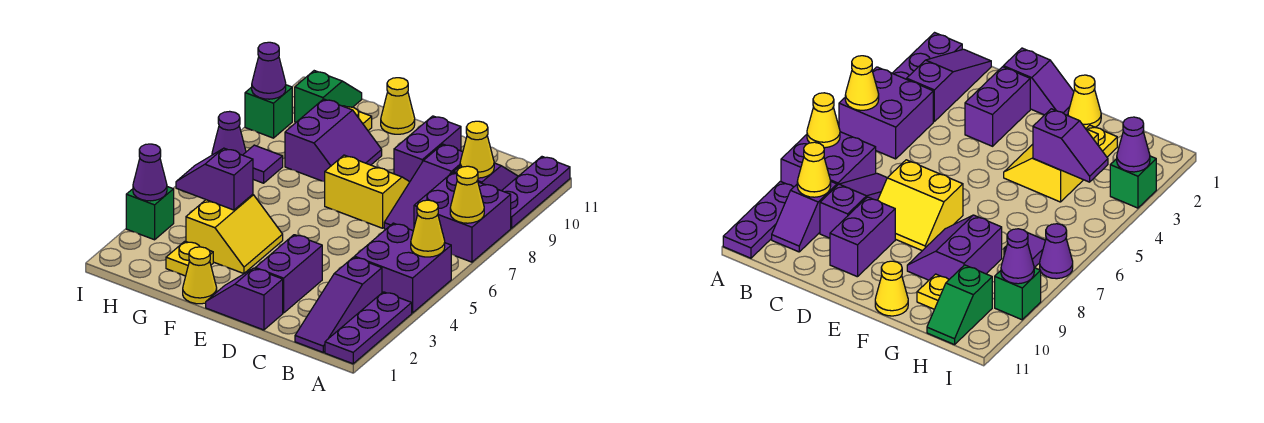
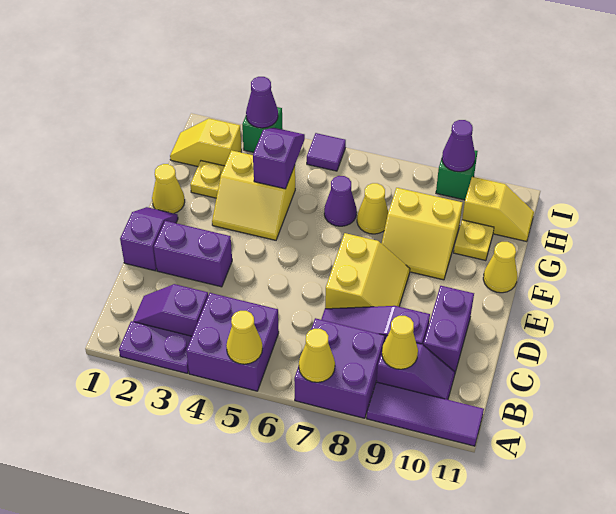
purple plate A1:A3 level 1 -> purple plate A2:A3 level 1
purple plate A9:A11 level 1 -> purple tile A9:A11 level 1
purple slope B1:B3 level 1 top 3 -> purple slope B2:B3 level 1 top 3
purple brick D9:D10 level 1 -> purple brick C10:D10 level 1
purple slope F8:G9 level 1 top G -> yellow slope F8:G9 level 1 top G
none -> yellow cone G7 level 1
none -> yellow slope H1:H2 level 1 top 2
purple tile H7 level 1 -> purple tile I5 level 1
green slope H10:H11 level 1 top 10 -> yellow slope H10:H11 level 1 top 10
purple cone I7 level 1 -> purple cone G6 level 1

